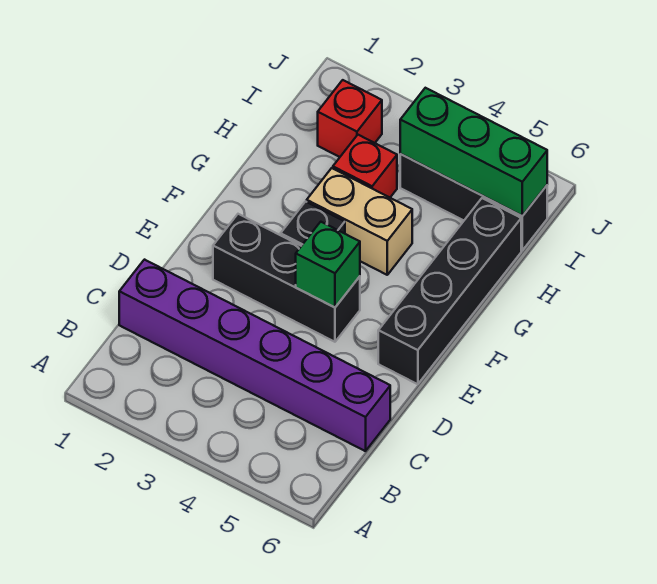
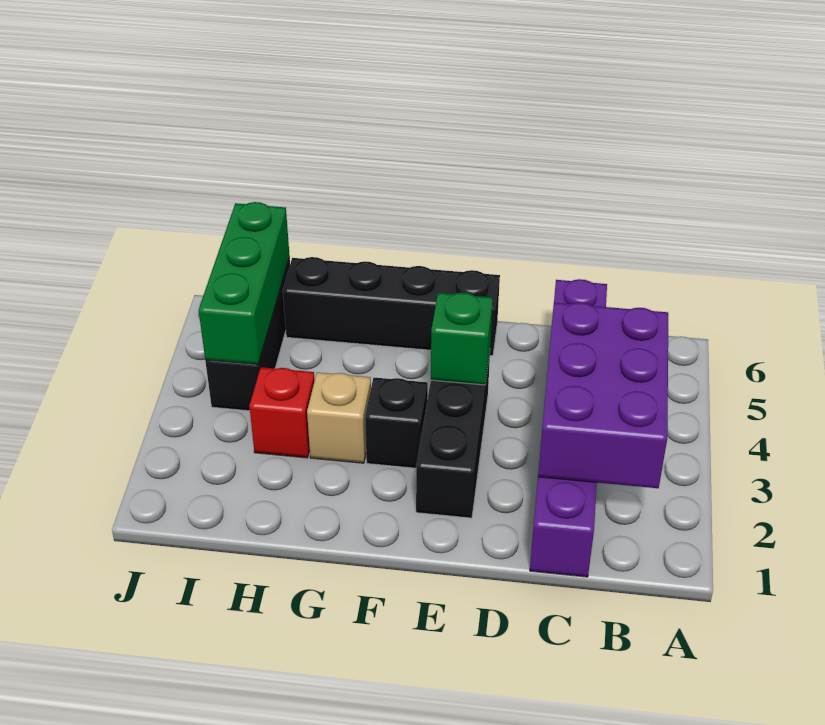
none -> purple brick B2:C4 level 2
tan brick G3:G4 level 1 -> tan brick G3 level 1
red brick I2 level 1 -> none

